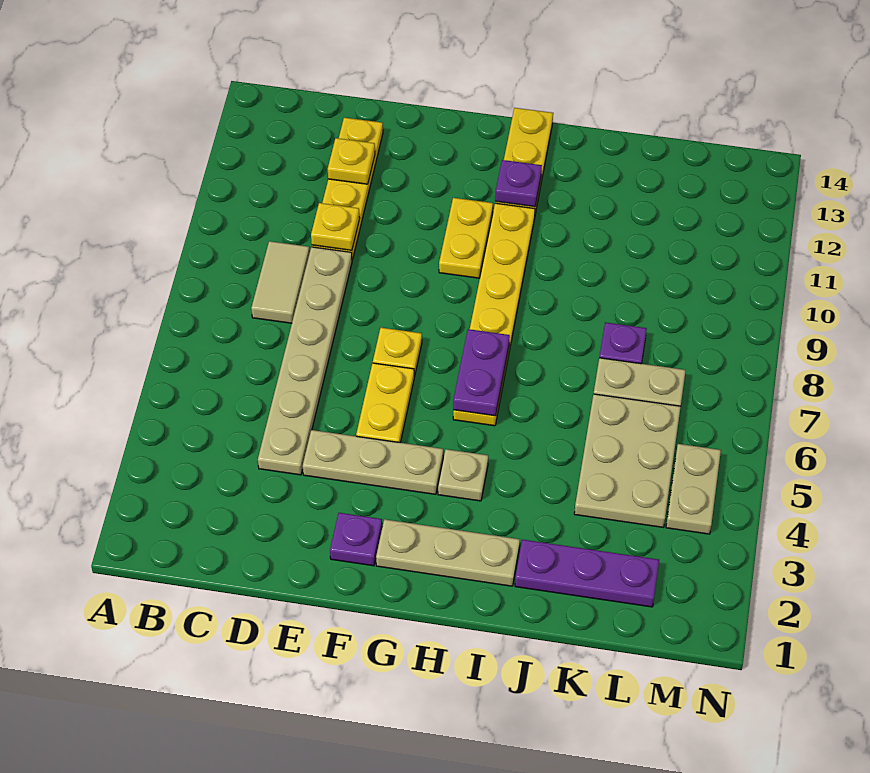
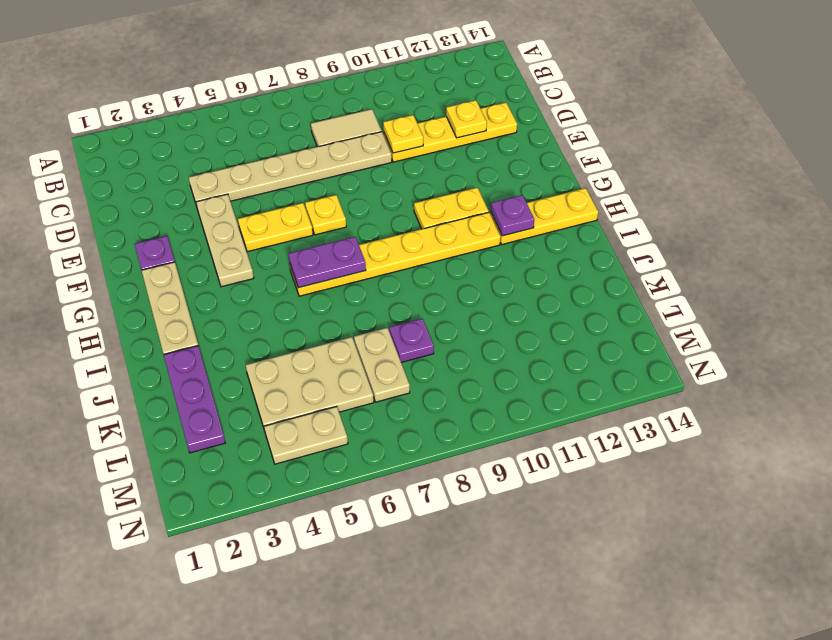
tan plate H4 level 1 -> none

